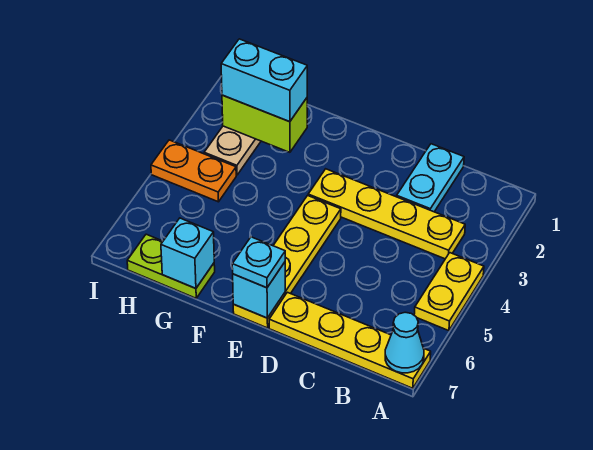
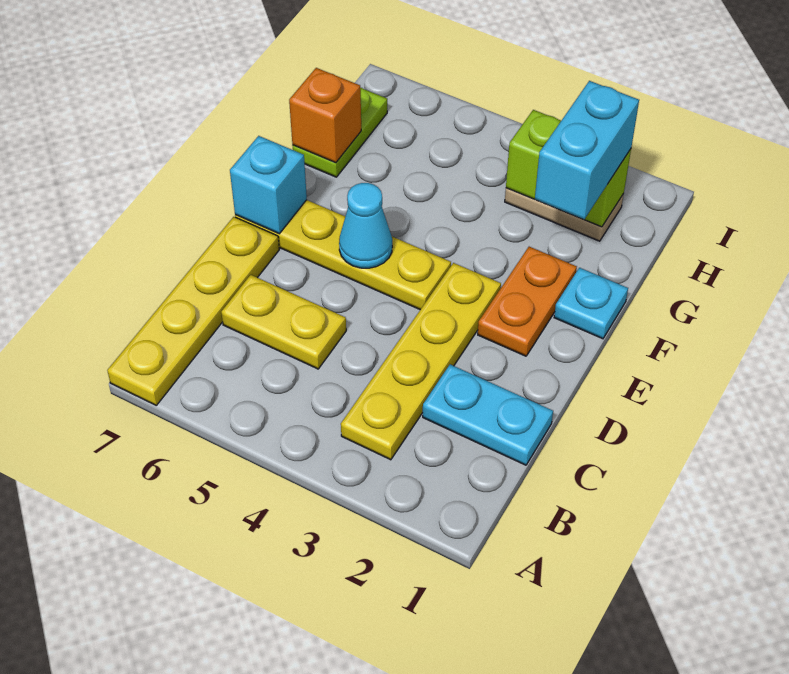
yellow plate A4:A5 level 1 -> yellow plate C5:C6 level 1
cyan cone A7 level 2 -> cyan cone E5 level 2
cyan plate E7 level 3 -> cyan plate F1 level 1
lime brick G2:H2 level 2 -> lime brick H2:H3 level 2
cyan brick G7 level 2 -> orange brick G7 level 2
orange plate H4:I4 level 1 -> orange plate E2:F2 level 1

